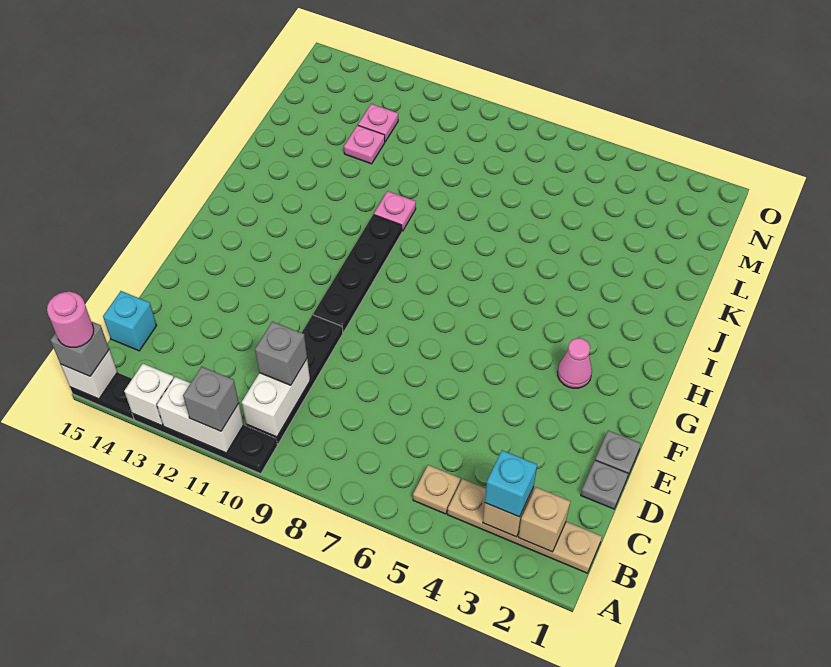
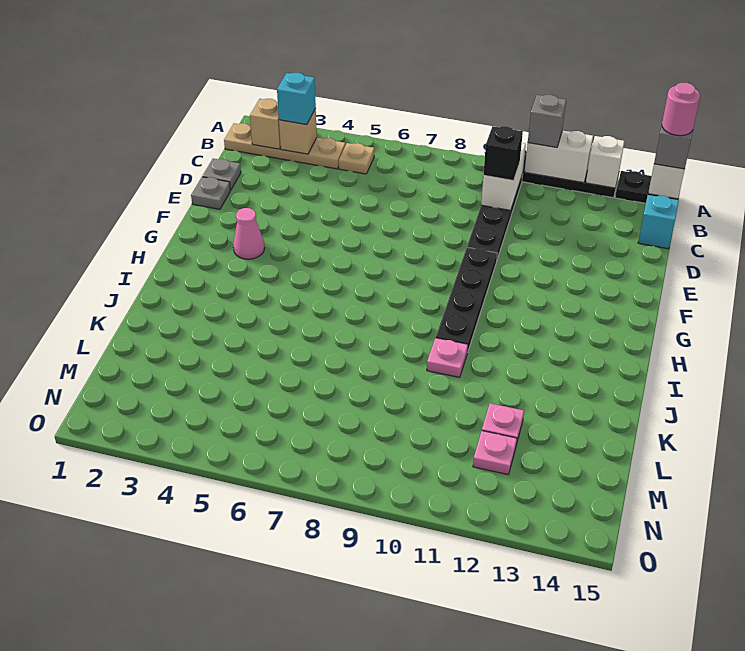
grey brick C10 level 3 -> black brick C10 level 3

